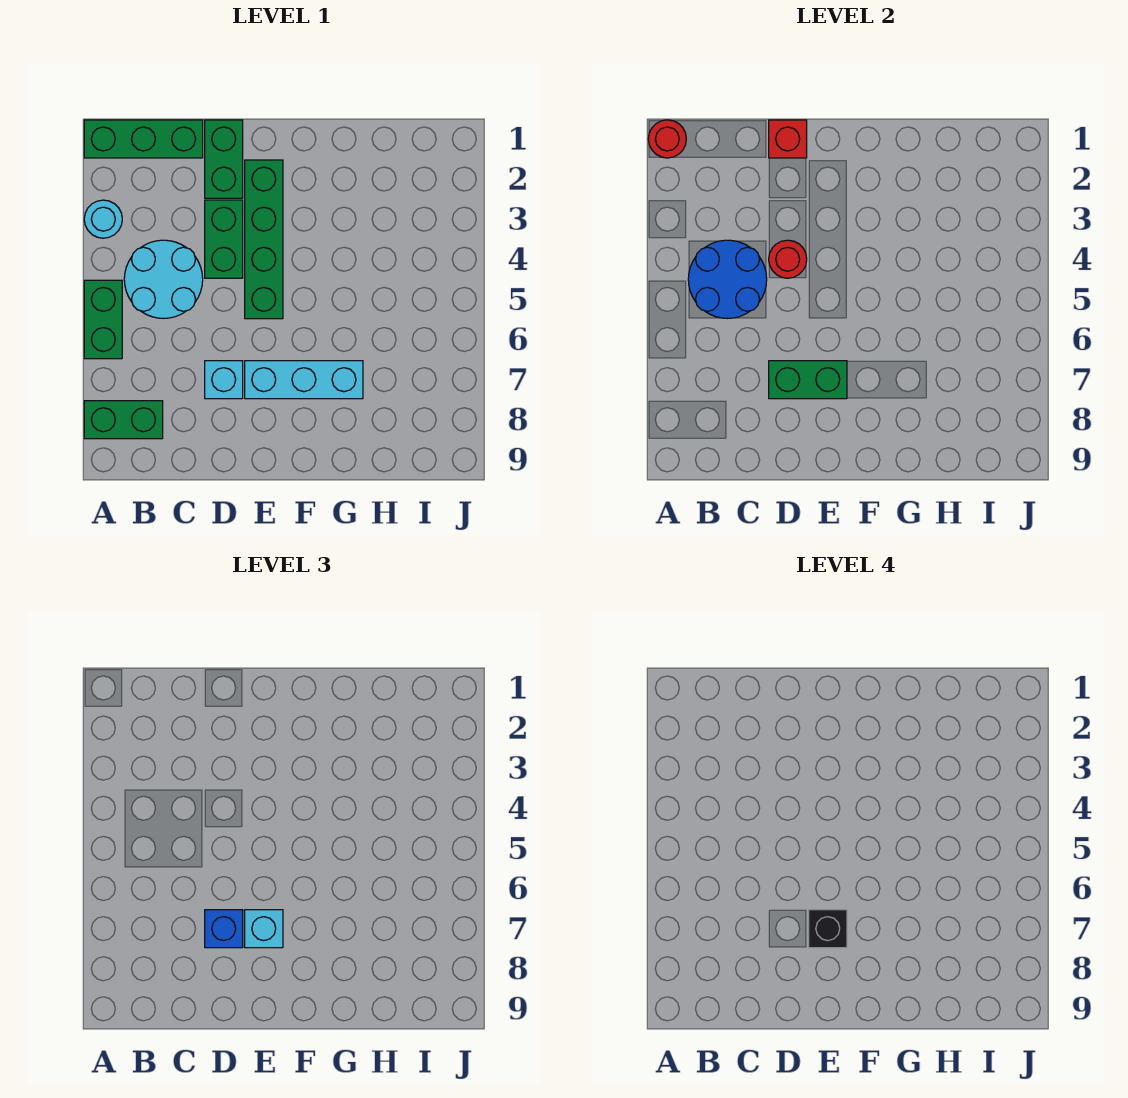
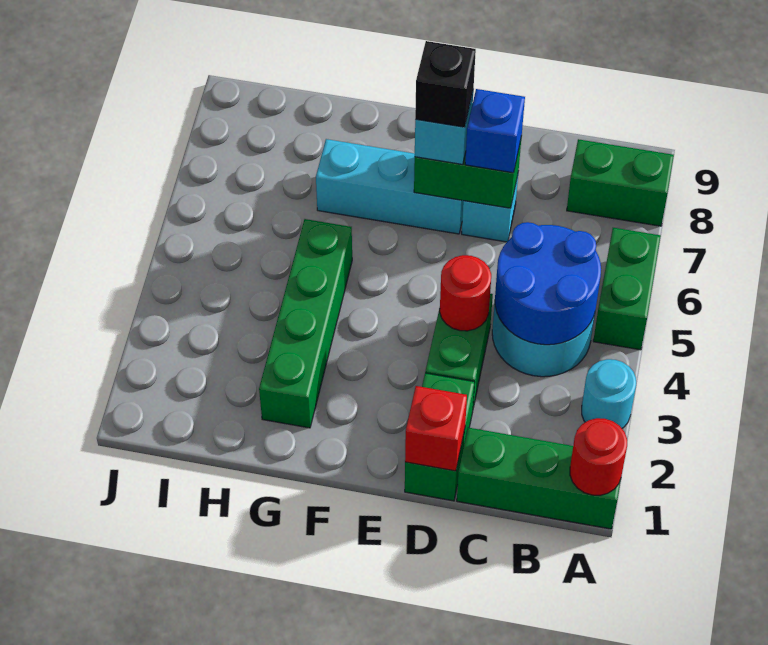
green brick E2:E5 level 1 -> green brick G2:G5 level 1

